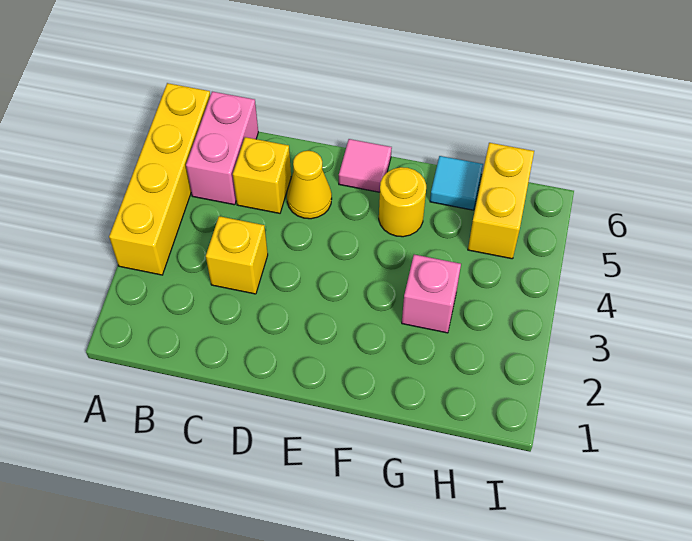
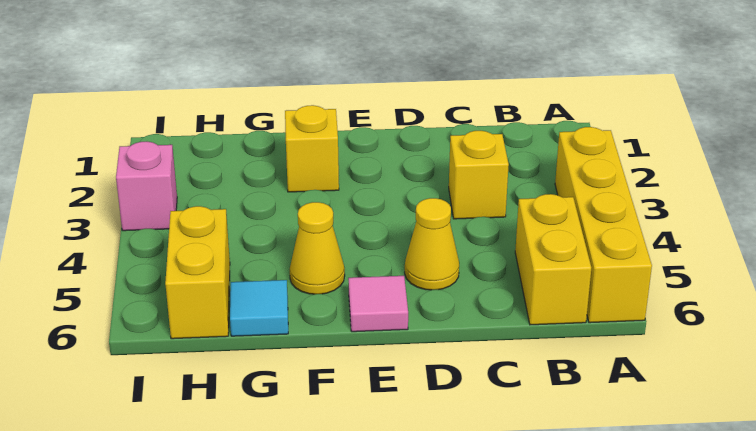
pink brick B5:B6 level 1 -> yellow brick B5:B6 level 1
yellow brick C5 level 1 -> yellow brick F2 level 1
yellow round brick F5 level 1 -> yellow cone F5 level 1
pink brick G3 level 1 -> pink brick I3 level 1

